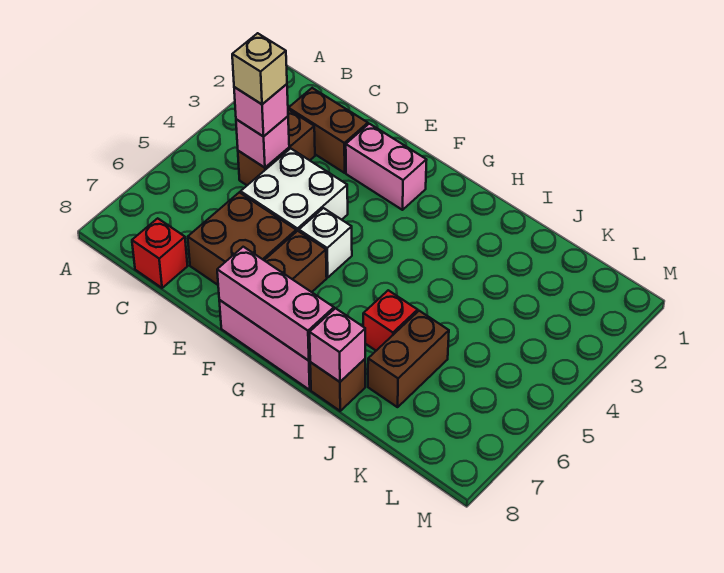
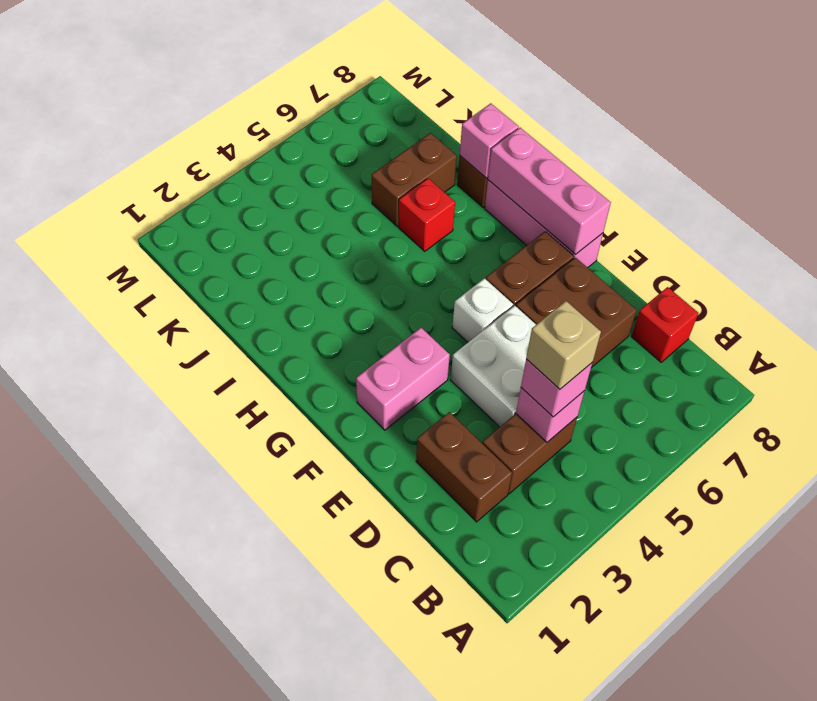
pink brick E2:F2 level 1 -> pink brick F2:F3 level 1

